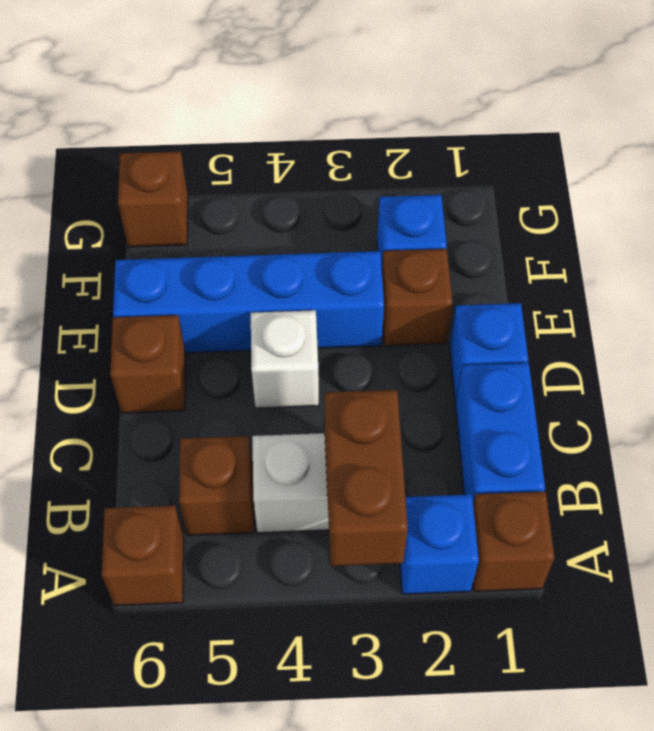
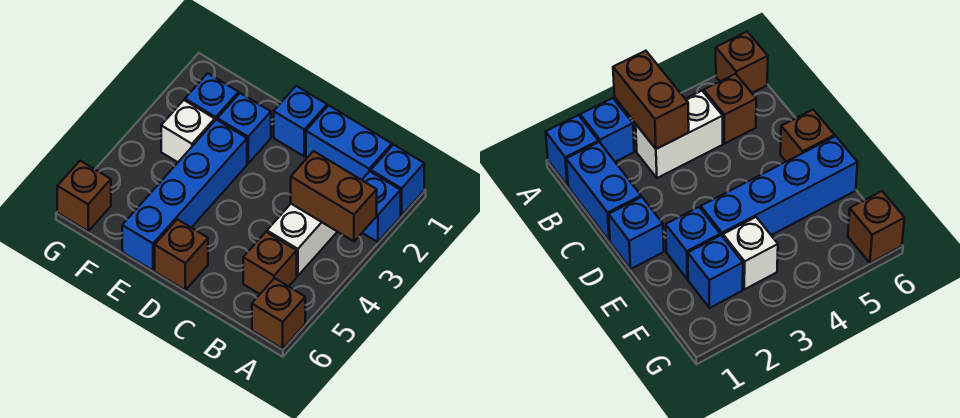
brown brick A1 level 1 -> blue brick A1 level 1
white brick D4 level 1 -> white brick F3 level 1
brown brick E2 level 1 -> blue brick E2 level 1

